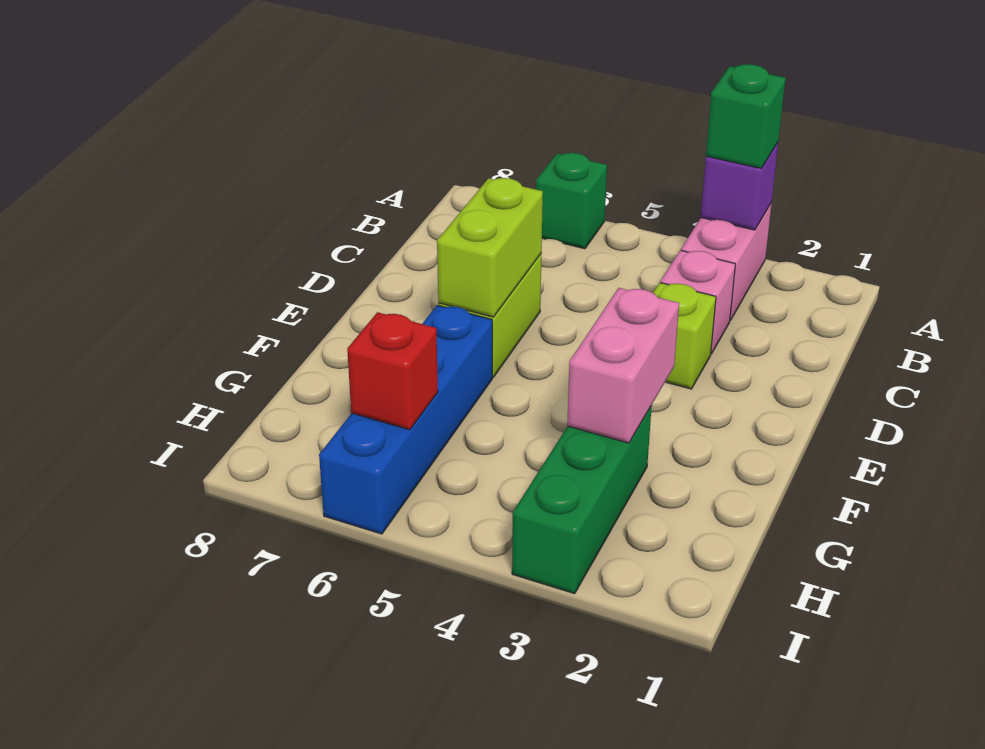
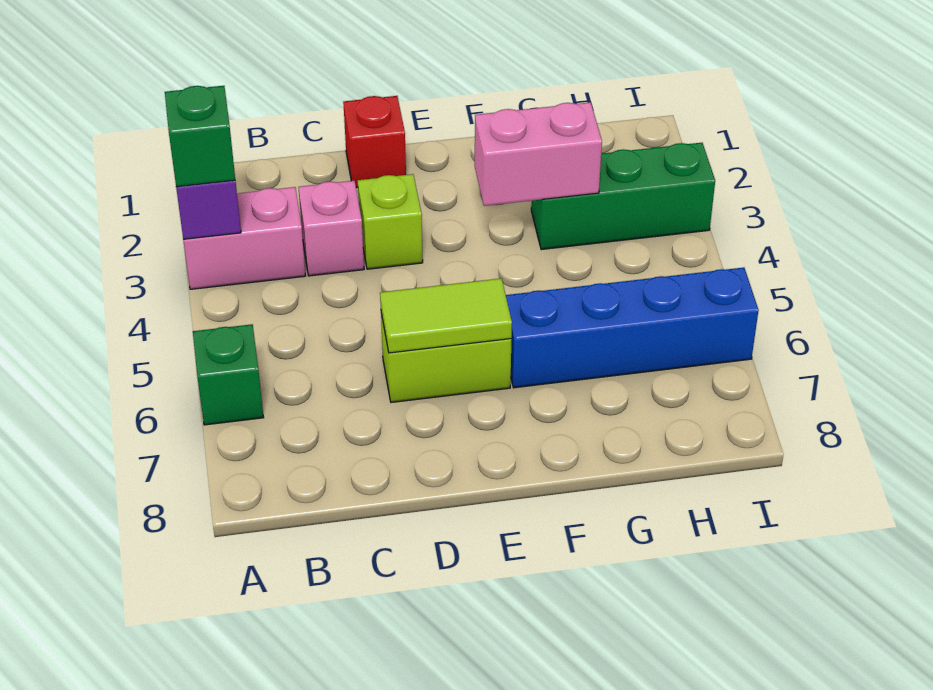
lime brick D6:E6 level 2 -> lime tile D6:E6 level 2
red brick H6 level 2 -> red brick D1 level 1

